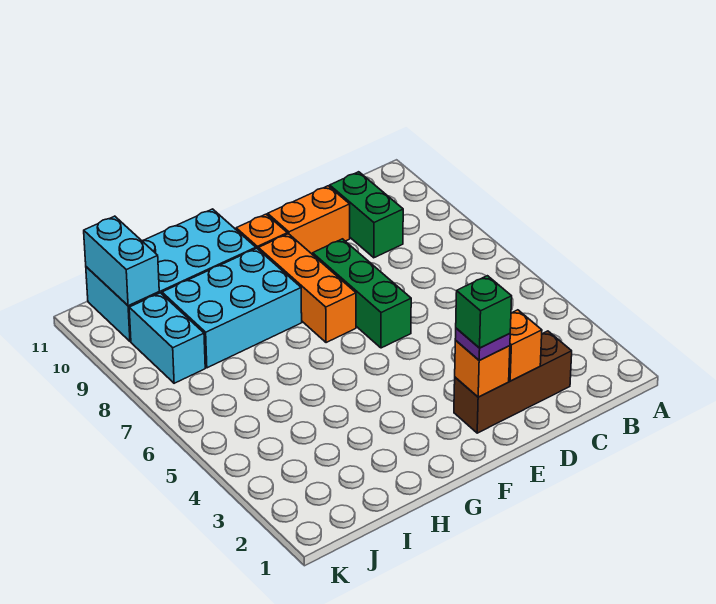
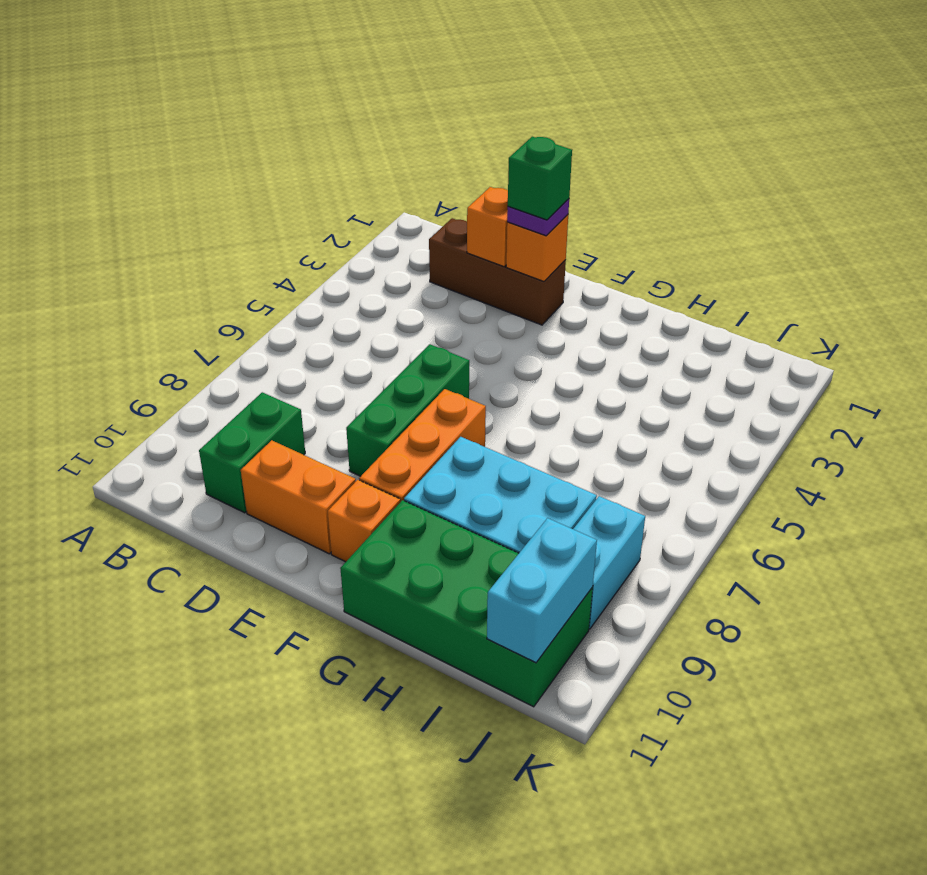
cyan brick G10:J11 level 1 -> green brick G10:J11 level 1

